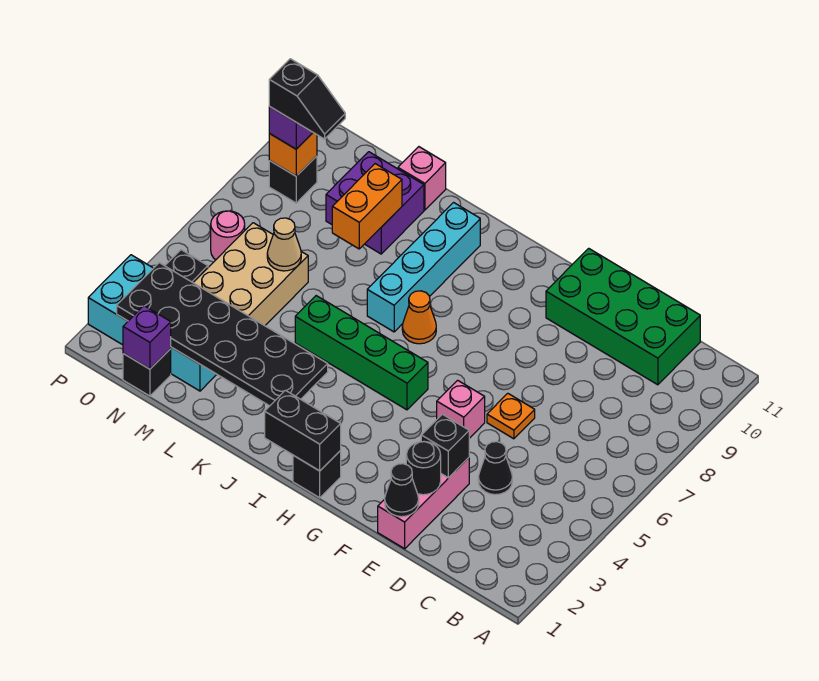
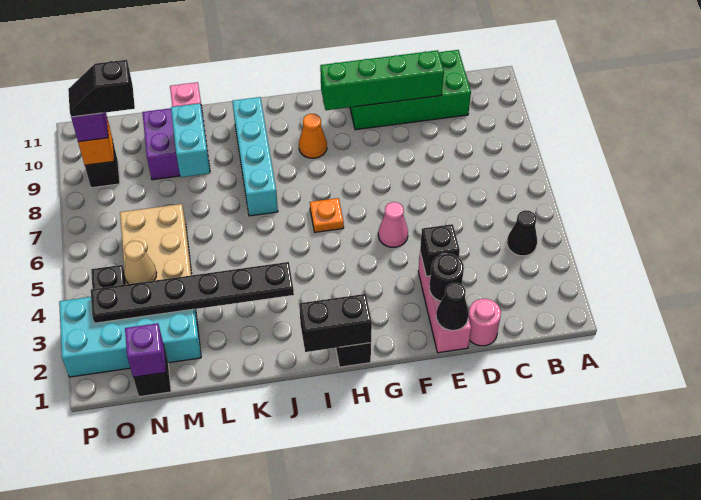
black cone D4 level 1 -> black cone B4 level 1
orange plate E6 level 1 -> orange plate H6 level 1
pink brick F5 level 1 -> pink cone F5 level 1
green brick H5:K5 level 1 -> green brick D10:G10 level 2
orange cone I7 level 1 -> orange cone H9 level 1
black plate J2:O3 level 2 -> black plate J3:O3 level 2
orange brick L8:L9 level 2 -> cyan brick L8:L9 level 2
tan cone M6 level 2 -> tan cone N4 level 2
black slope N9:O9 level 4 top O -> black slope N9:O9 level 4 top N
pink round brick O6 level 1 -> pink round brick D1 level 1

